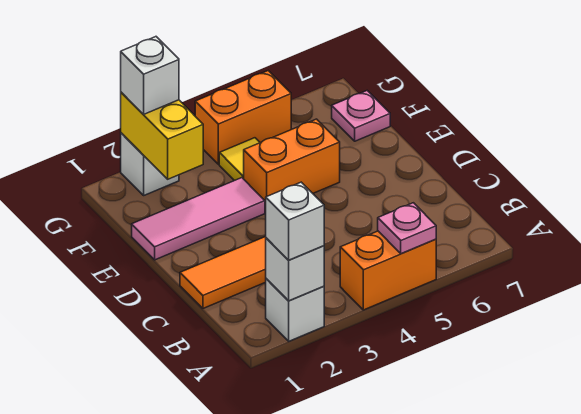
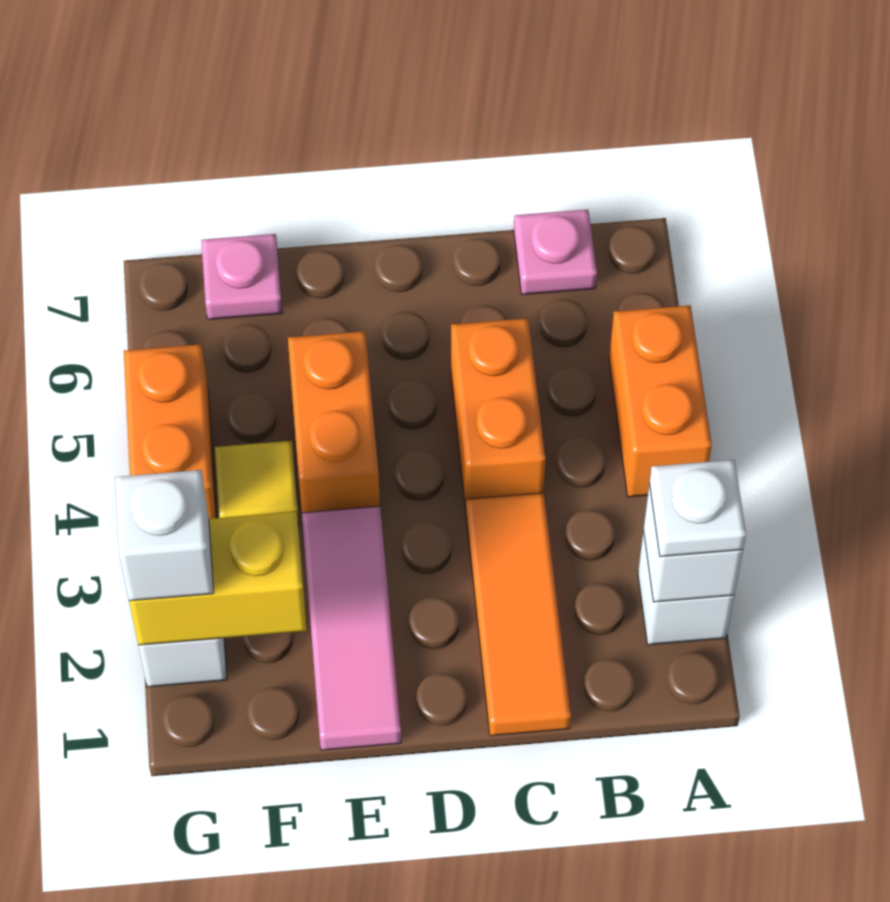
white brick A2 level 3 -> white plate A2 level 3
pink plate A5 level 2 -> pink plate B7 level 1
none -> orange brick C4:C5 level 1

